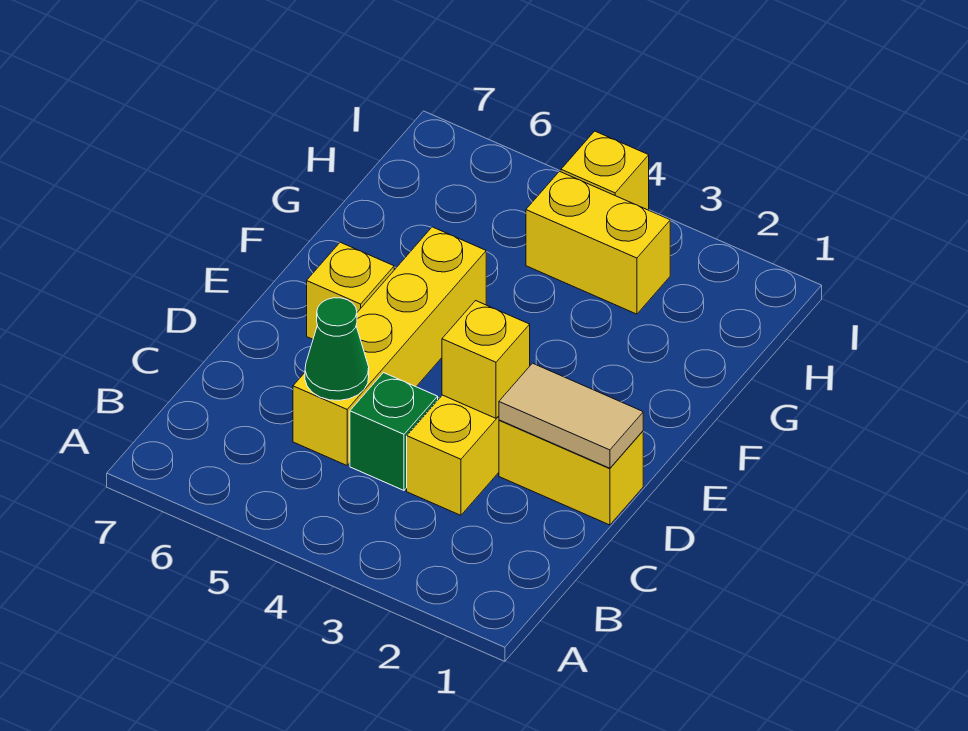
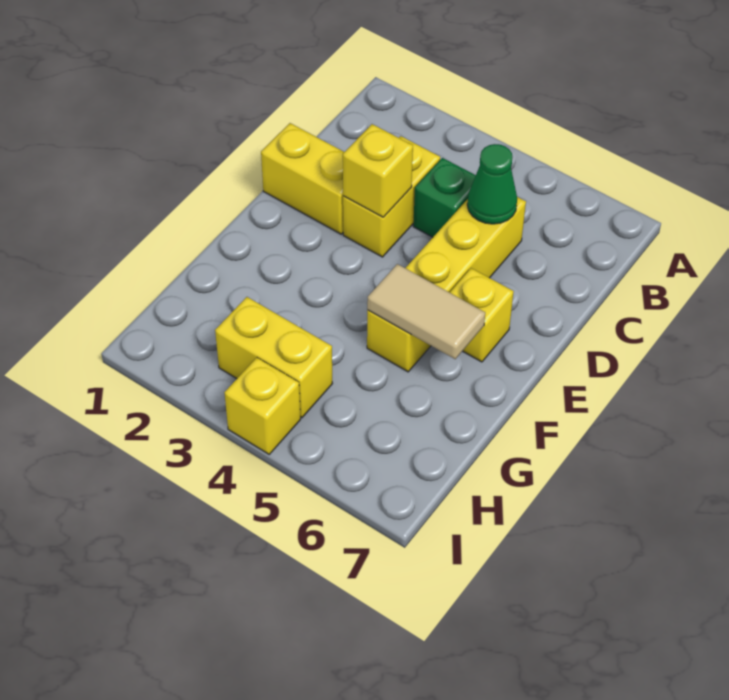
tan tile D1:D2 level 2 -> tan tile F5:F6 level 2

